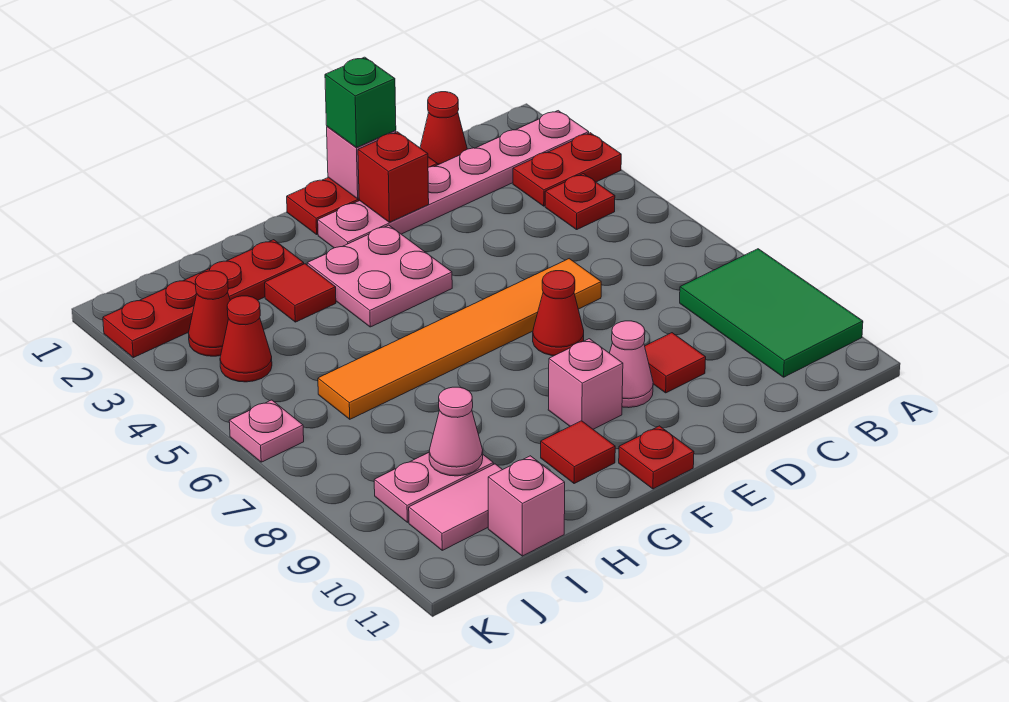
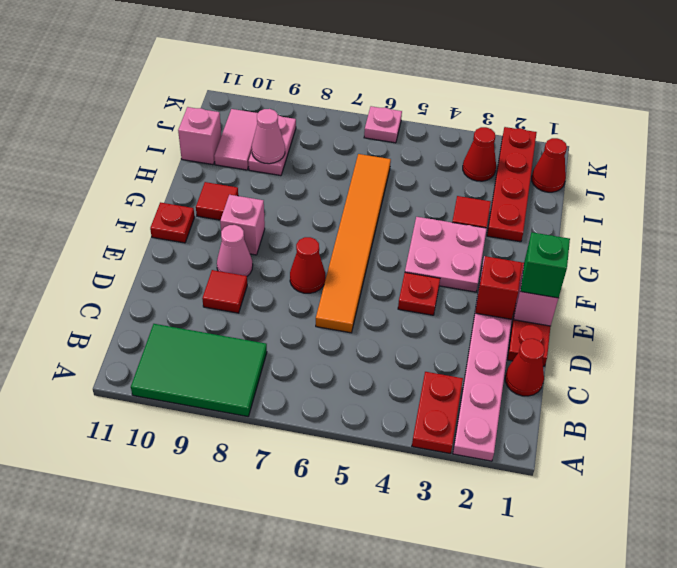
red plate B4 level 1 -> red plate E4 level 1
red cone J4 level 1 -> red cone J1 level 1

